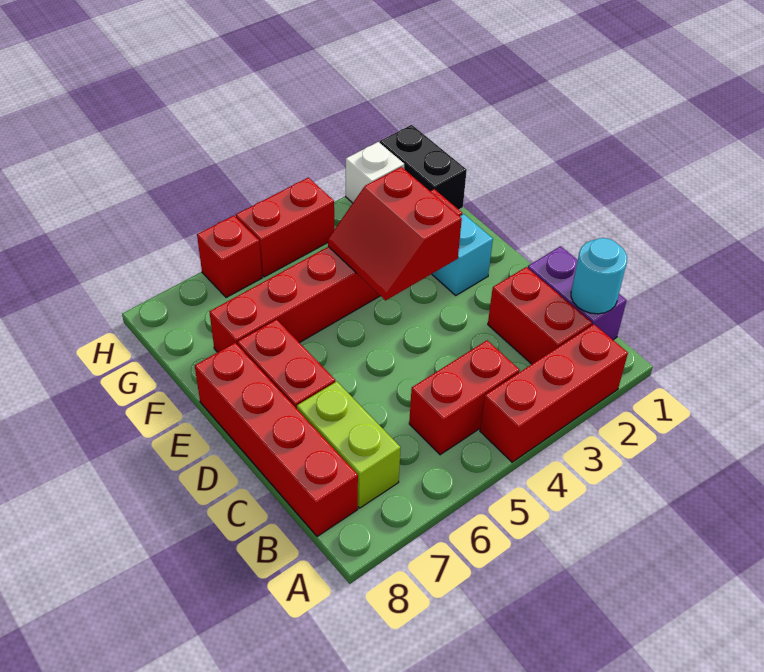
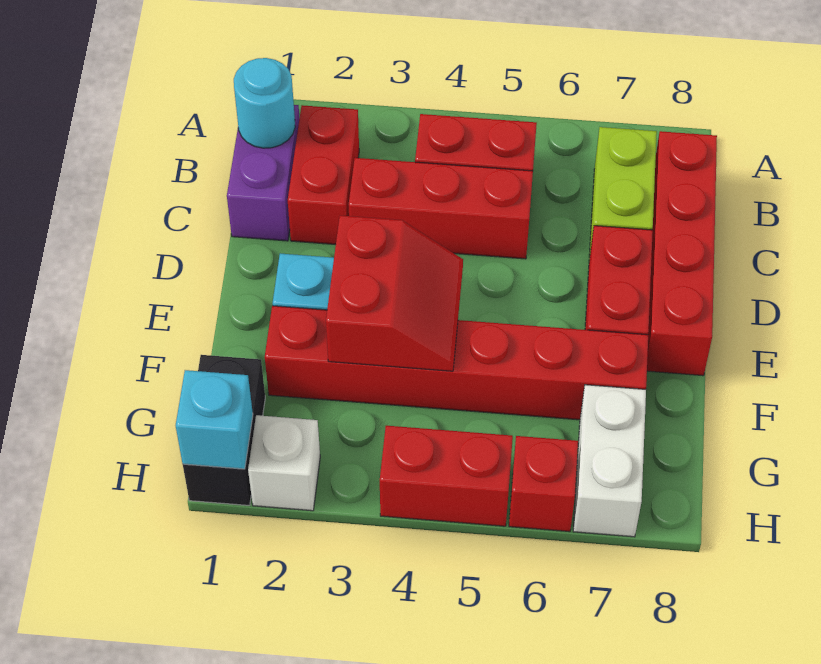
red brick A2:A4 level 1 -> red brick C3:C5 level 1
none -> white brick G7:H7 level 1
none -> cyan brick H1 level 2

